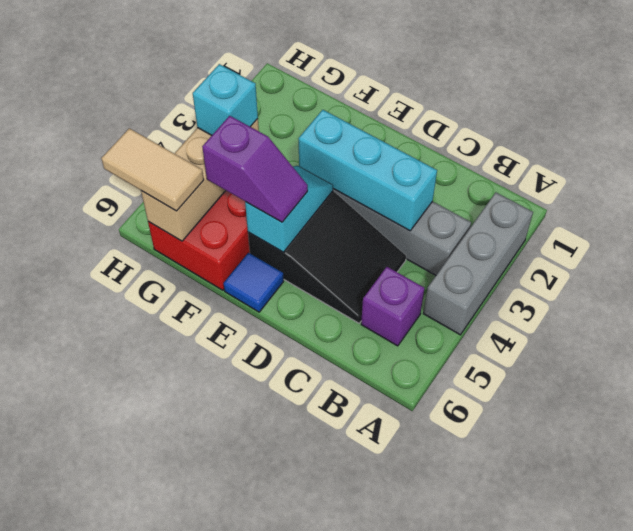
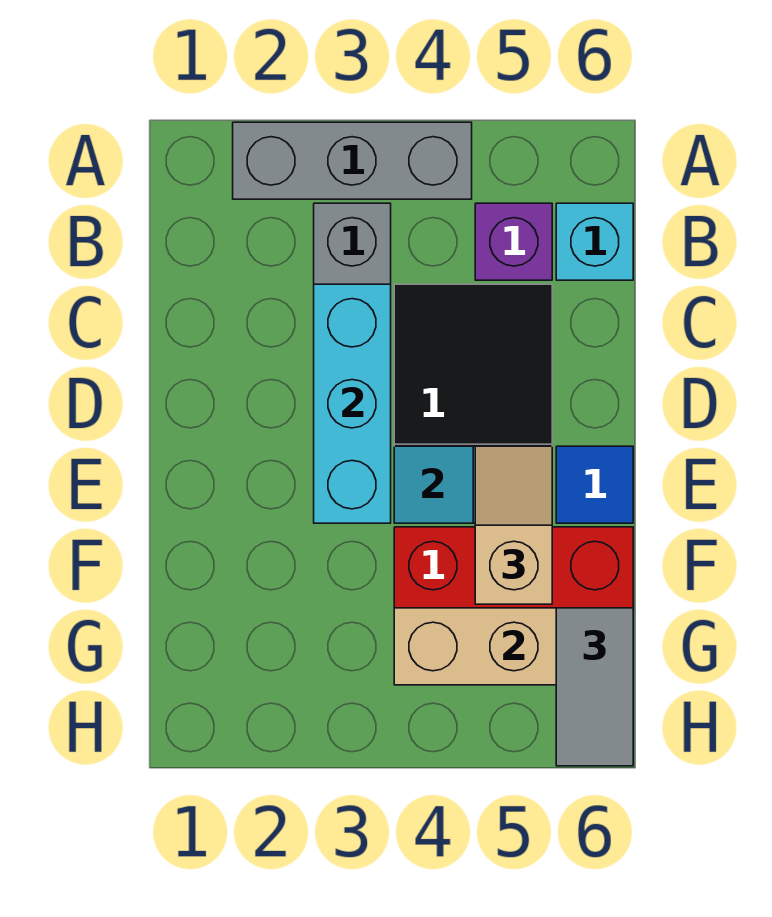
purple slope E5:F5 level 3 top F -> tan slope E5:F5 level 3 top F
cyan brick G4 level 3 -> cyan brick B6 level 1
tan tile G6:H6 level 3 -> grey tile G6:H6 level 3

